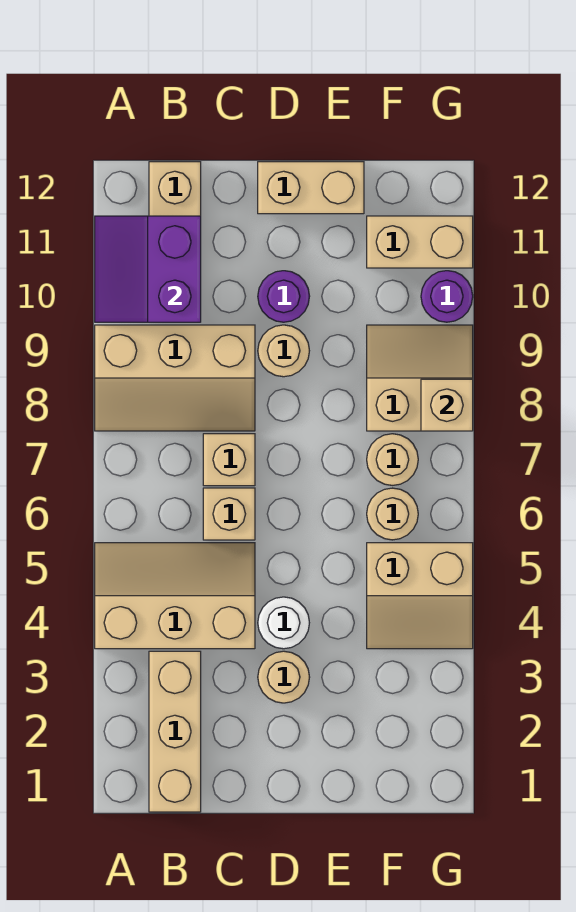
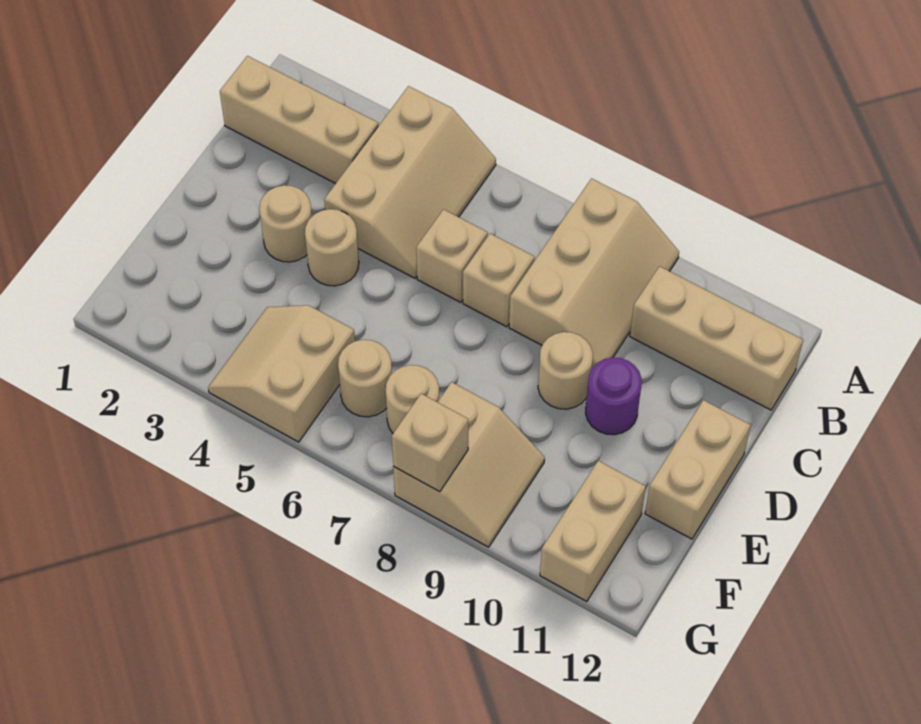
tan slope A8:C9 level 1 top 9 -> tan slope A8:C9 level 1 top 8
purple slope A10:B11 level 2 top B -> none
white round brick D4 level 1 -> tan round brick D4 level 1
purple round brick G10 level 1 -> none

